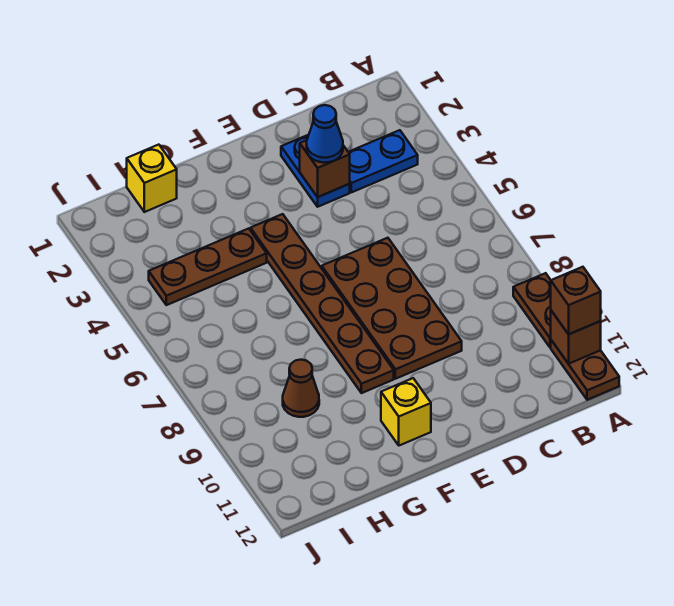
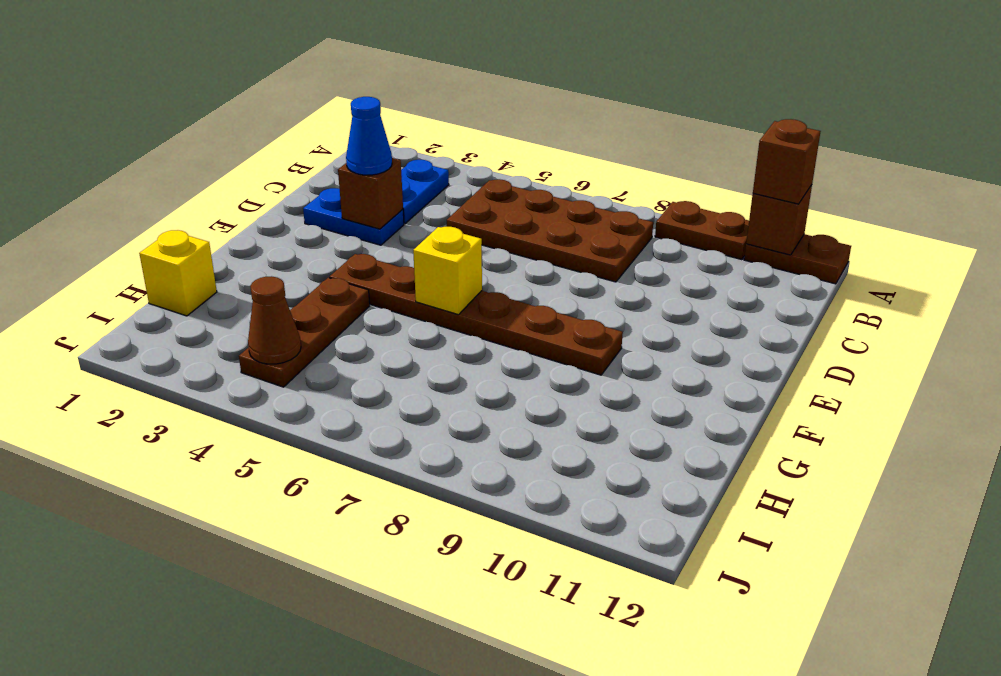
brown plate D6:E9 level 1 -> brown plate B5:C8 level 1
yellow brick F11 level 1 -> yellow brick F6 level 2
brown cone H9 level 1 -> brown cone I4 level 2

